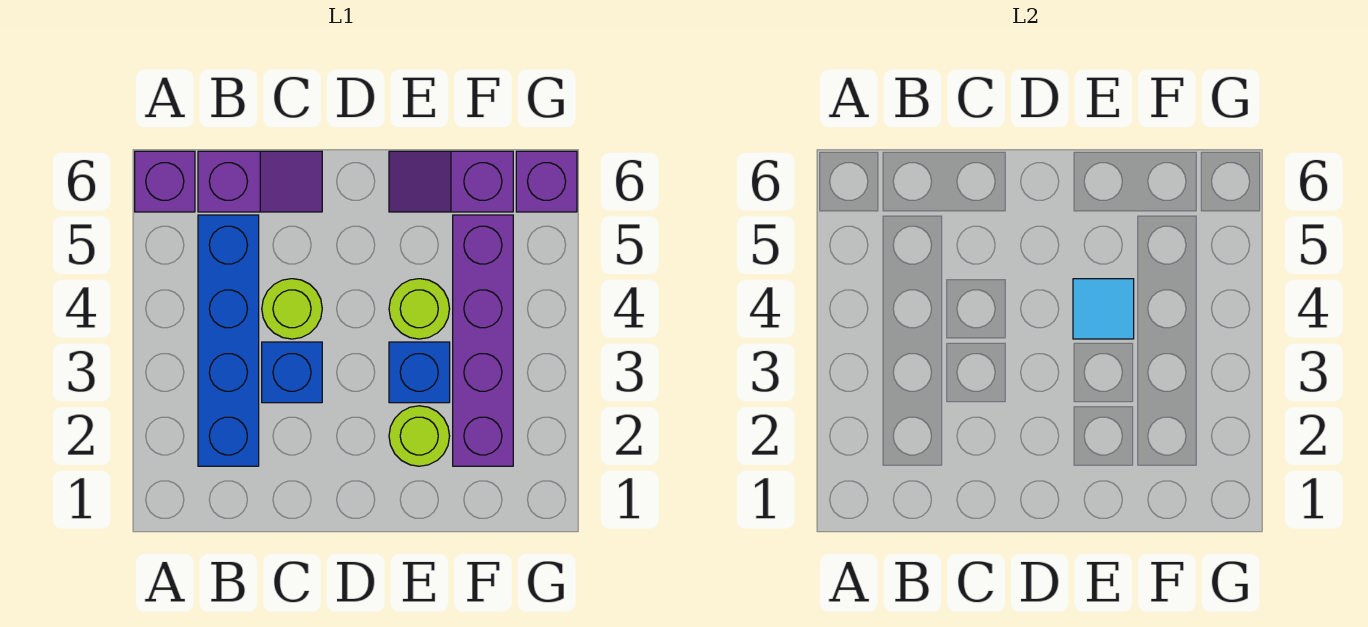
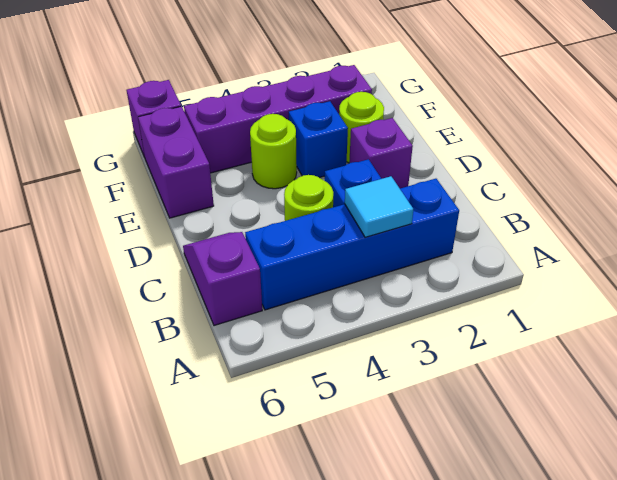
purple brick A6 level 1 -> purple brick D2 level 1
cyan tile E4 level 2 -> cyan tile B3 level 2
purple slope E6:F6 level 1 top F -> purple brick E6:F6 level 1

